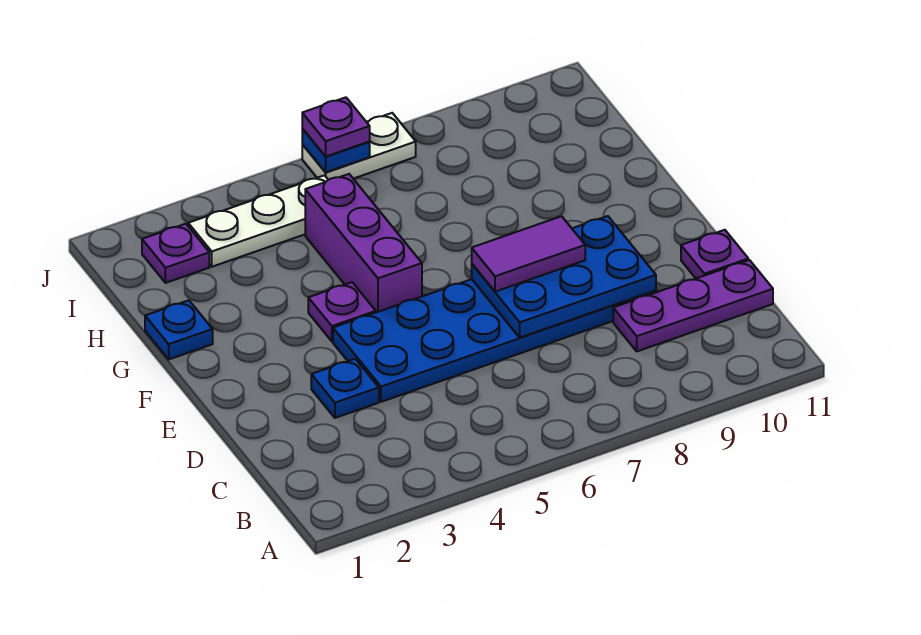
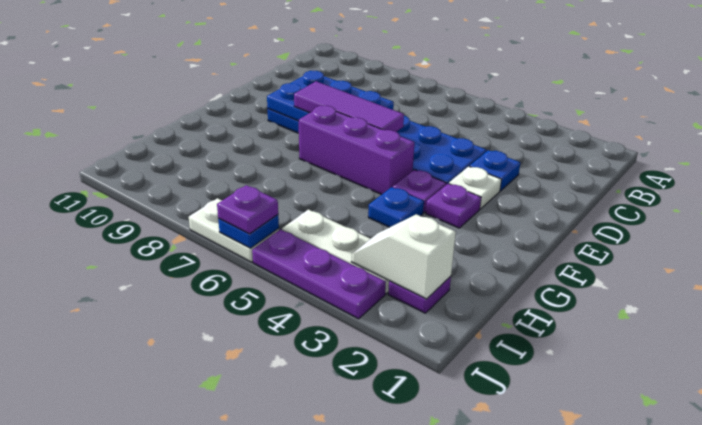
purple plate C9:C11 level 1 -> purple plate J3:J5 level 1
purple plate D11 level 1 -> purple plate F3 level 1
none -> white plate E3 level 1
purple tile E7:E8 level 3 -> purple tile E6:E8 level 3
purple brick F5:H5 level 1 -> purple brick F5:F7 level 1
blue plate G1 level 1 -> blue plate G4 level 1
none -> white slope I2:I3 level 2 top 2

